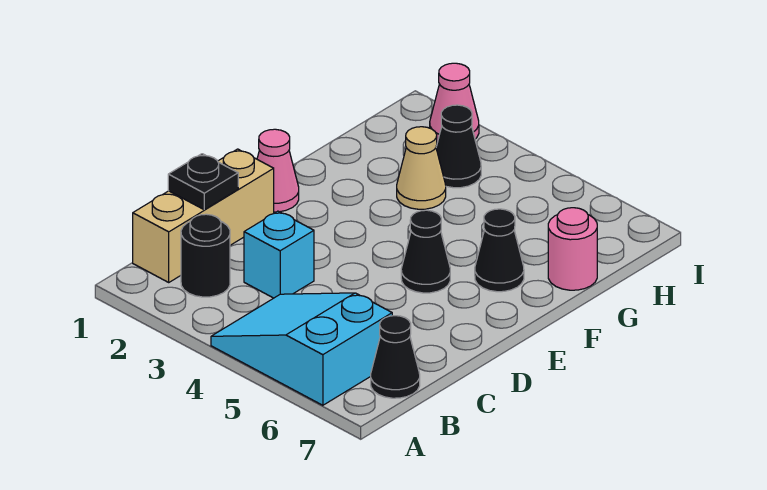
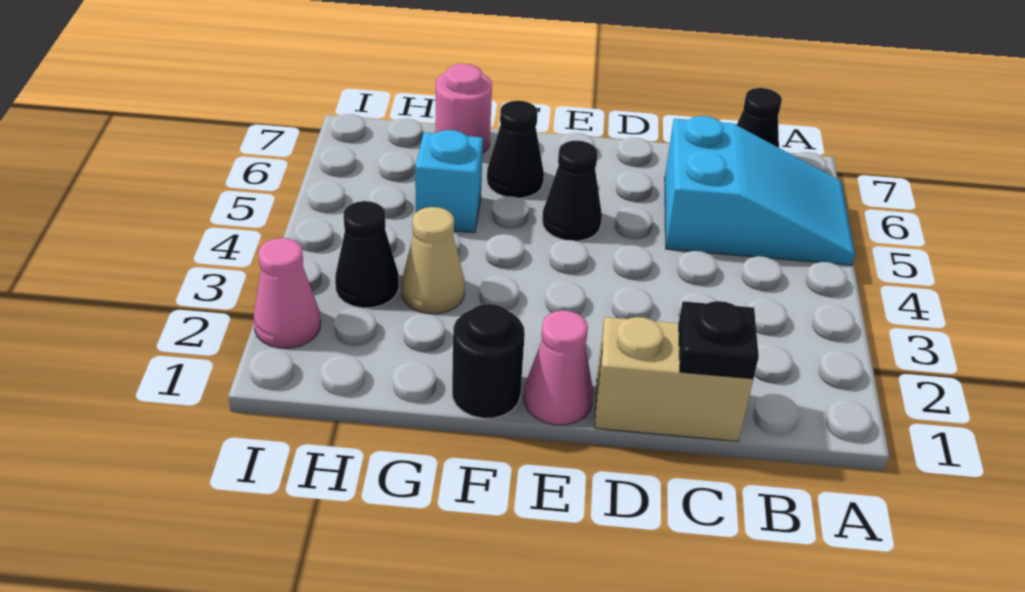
cyan slope A4:B6 level 1 top 6 -> cyan slope A5:C6 level 1 top C
tan brick B1:D1 level 1 -> tan brick C1:D1 level 1
black round brick B2 level 1 -> black round brick F1 level 1
cyan brick C3 level 1 -> cyan brick G5 level 1

